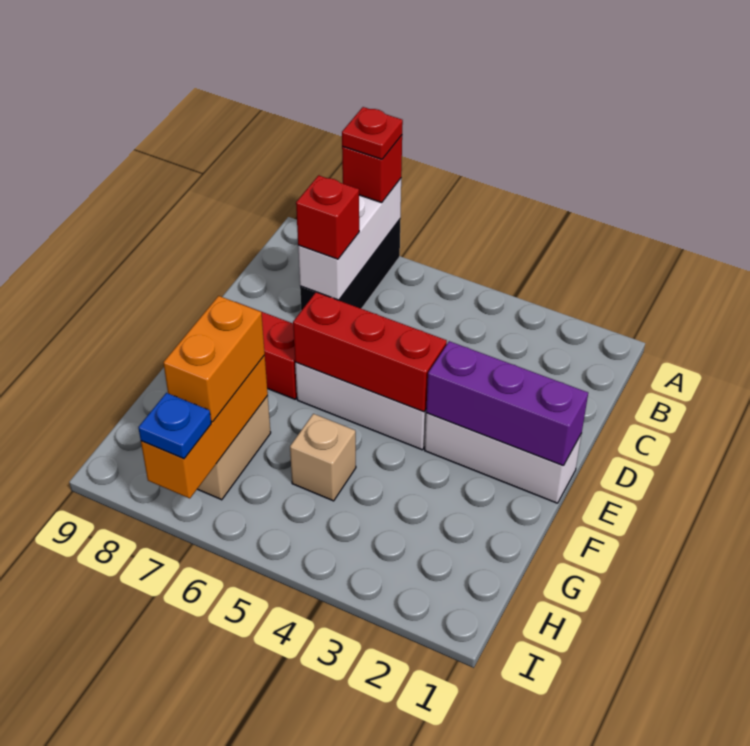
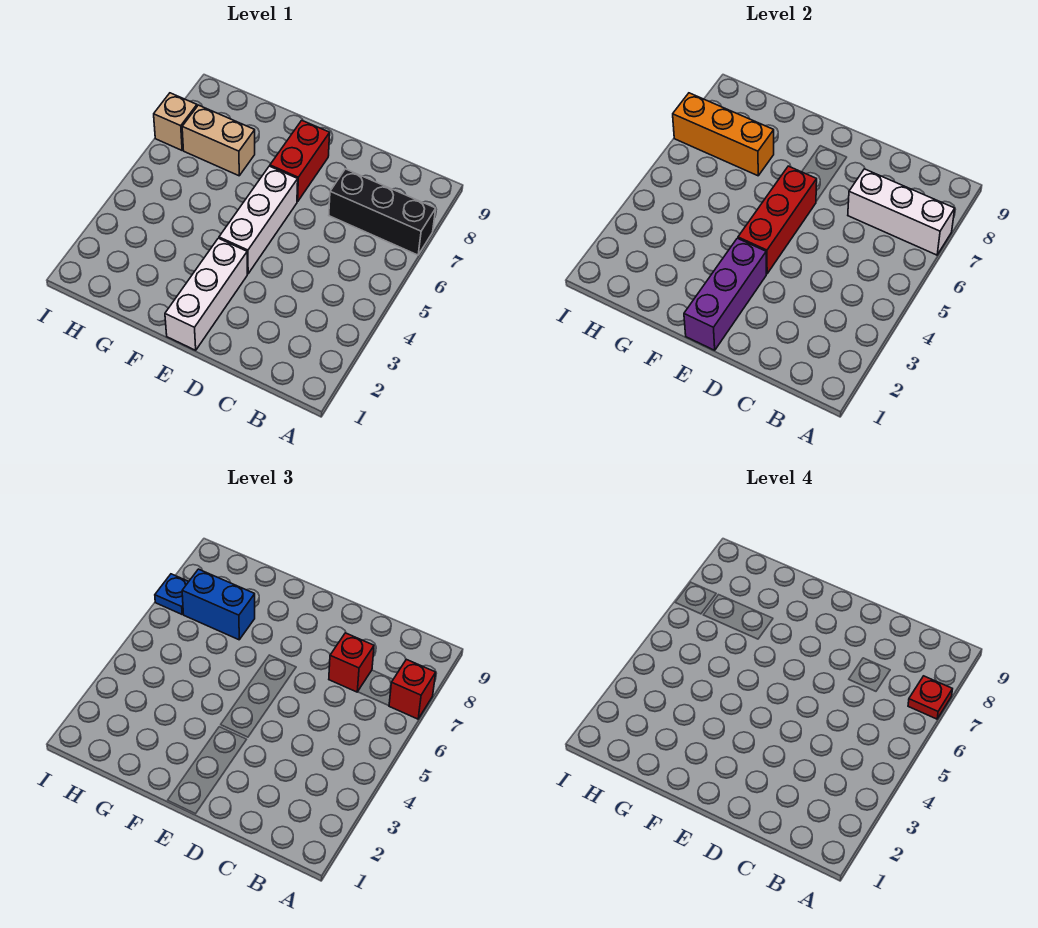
tan brick G5 level 1 -> tan brick I7 level 1
orange brick G7:H7 level 3 -> blue brick G7:H7 level 3

